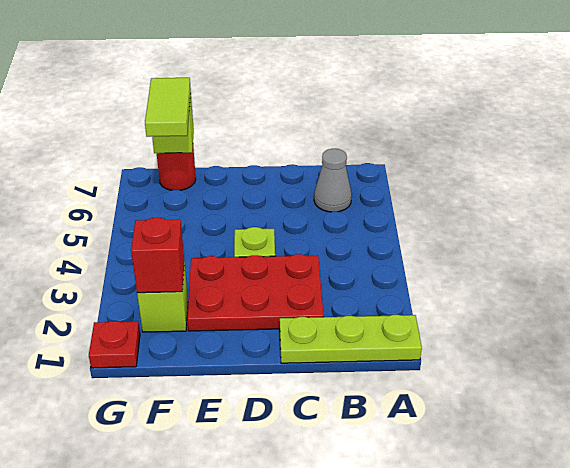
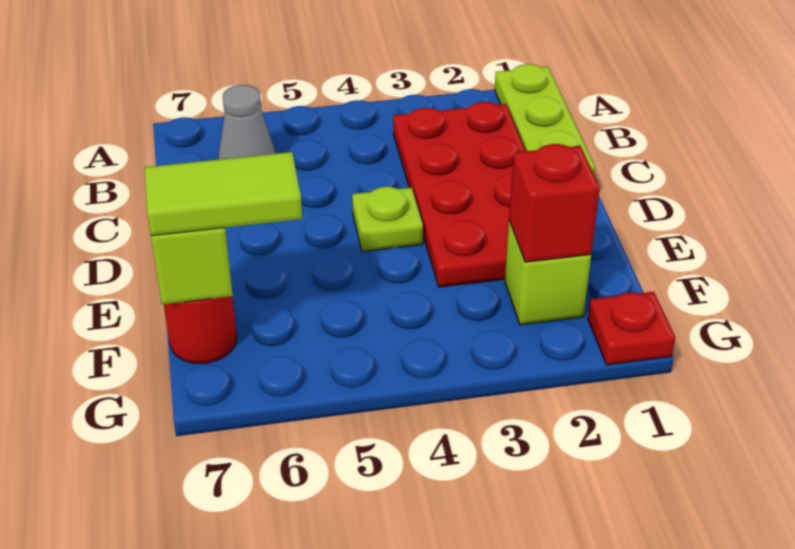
red plate C2:E3 level 1 -> red plate B2:E3 level 1

